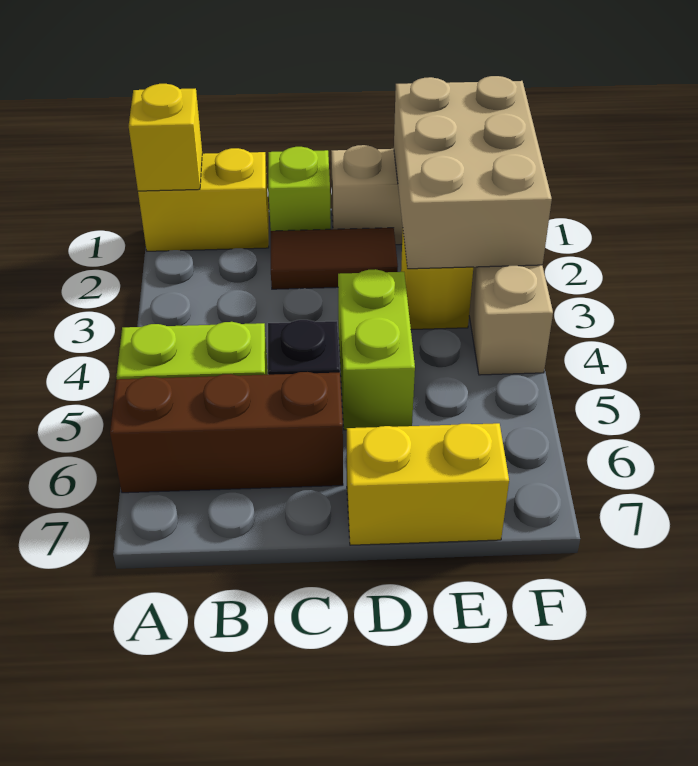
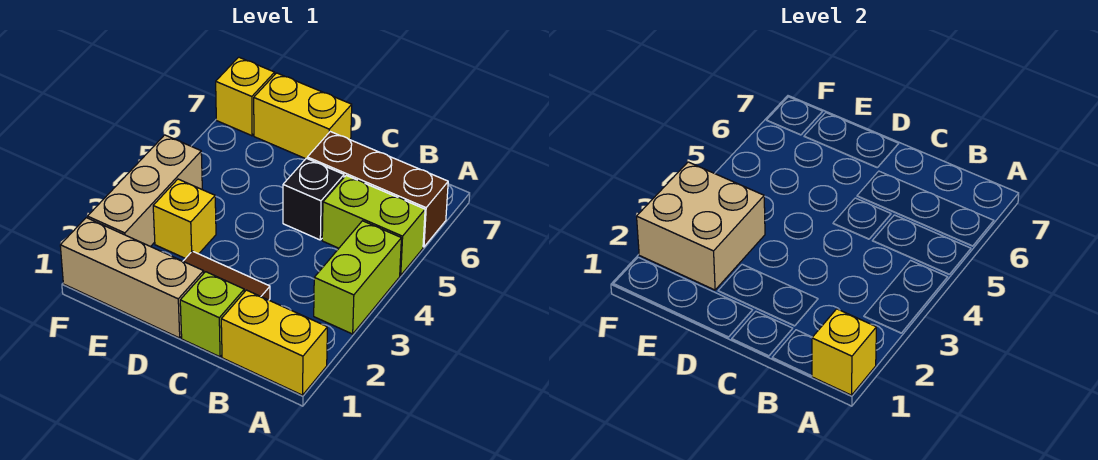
lime brick D4:D5 level 1 -> lime brick A3:A4 level 1
tan brick E1:F3 level 2 -> tan brick E2:F3 level 2
none -> yellow brick F7 level 1

